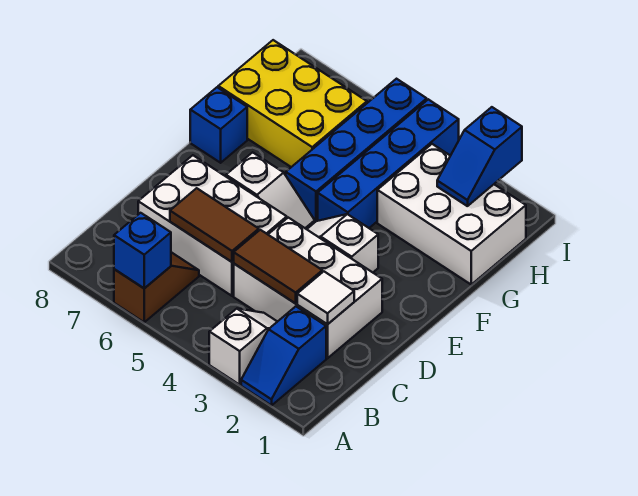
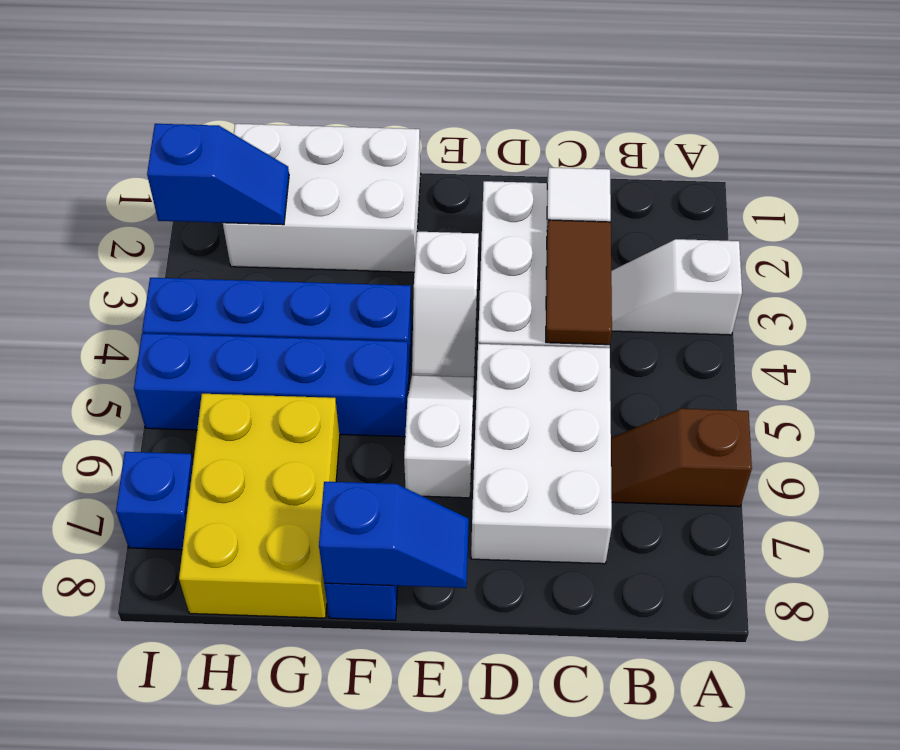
blue slope A2:B2 level 1 top B -> blue slope E8:F8 level 2 top F
blue brick A6 level 2 -> blue brick I7 level 1
brown tile C5:C6 level 2 -> none
white brick G1:H3 level 1 -> white brick F1:H2 level 1

